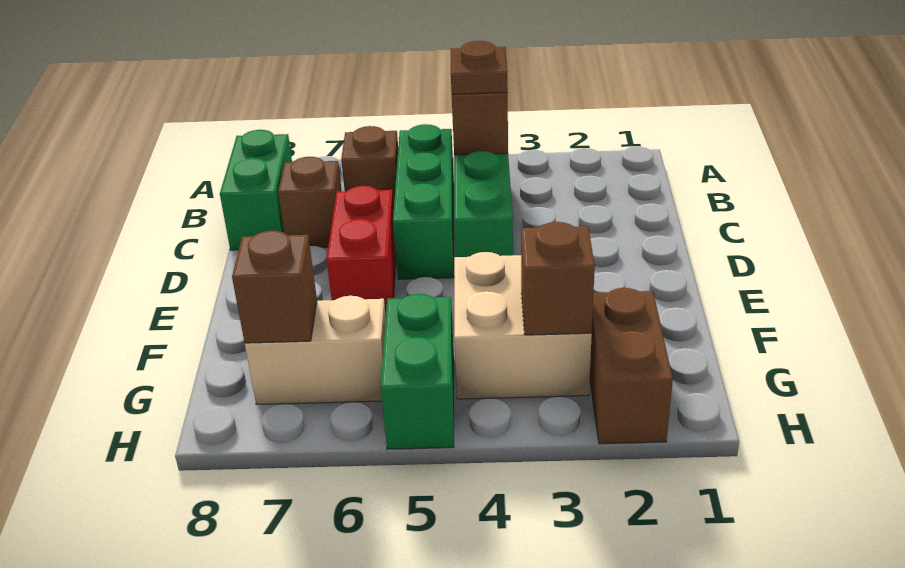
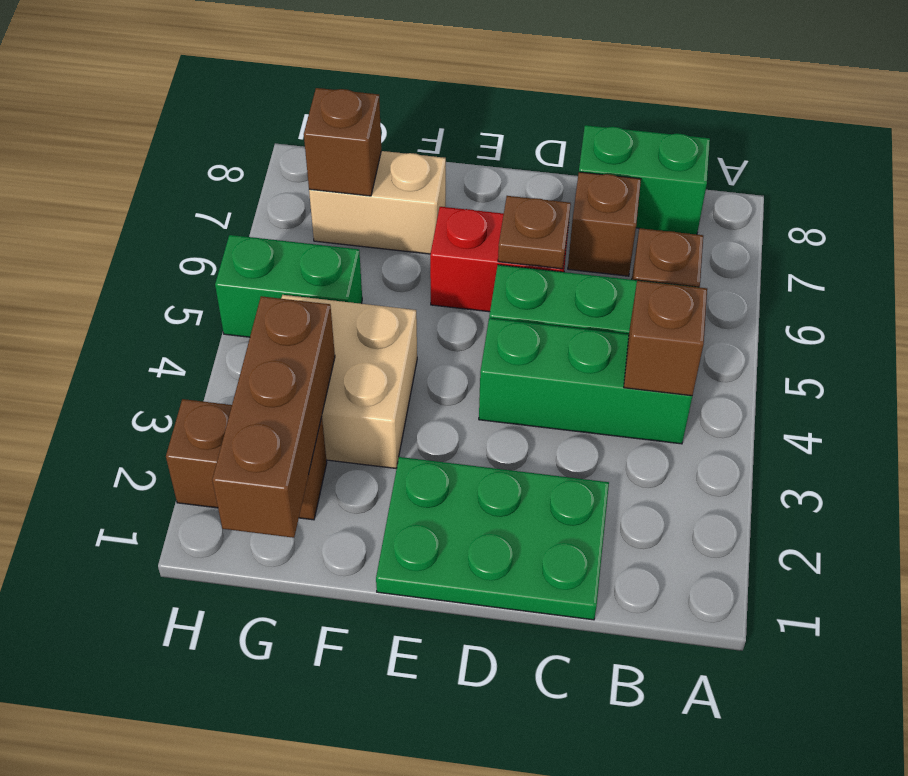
brown plate B4 level 3 -> brown plate D6 level 2
none -> green plate C1:E2 level 1
brown brick G3 level 2 -> brown brick G1:G3 level 2
tan brick G6:G7 level 1 -> tan brick F7:G7 level 1

